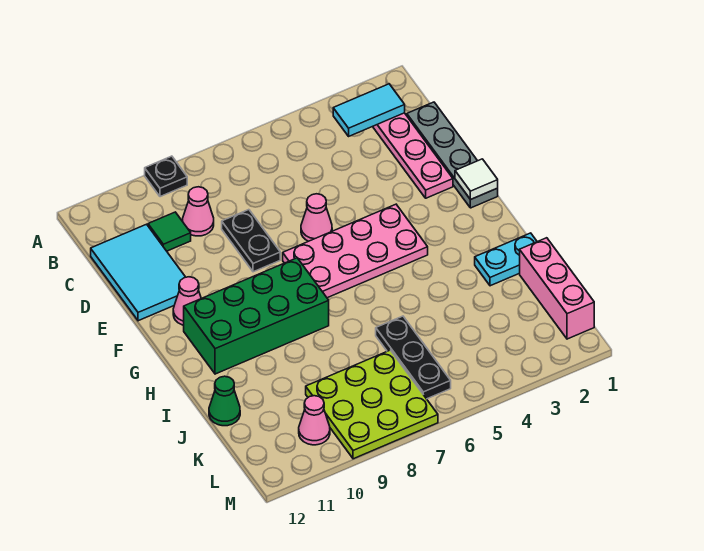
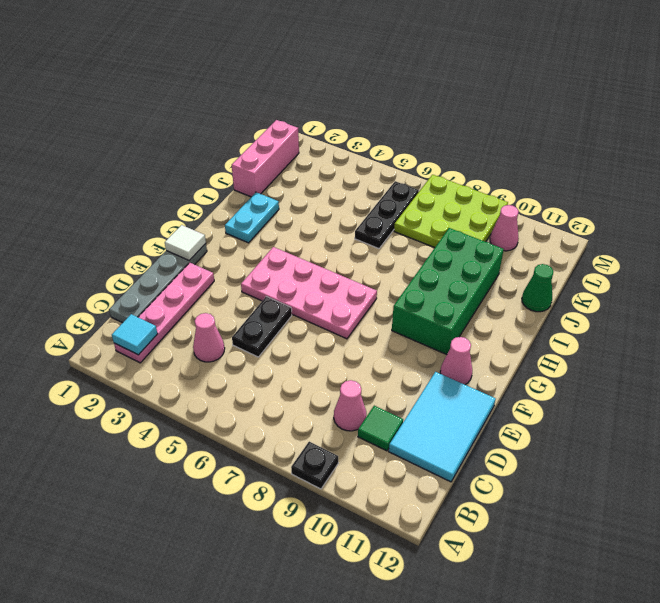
cyan tile B2:B3 level 2 -> cyan tile B2 level 2
black plate D8:E8 level 1 -> black plate D5:E5 level 1
pink cone E6 level 1 -> pink cone C4 level 1
green brick G8:H11 level 1 -> green brick G9:J10 level 1
cyan plate I1:I2 level 1 -> cyan plate H2:I2 level 1

